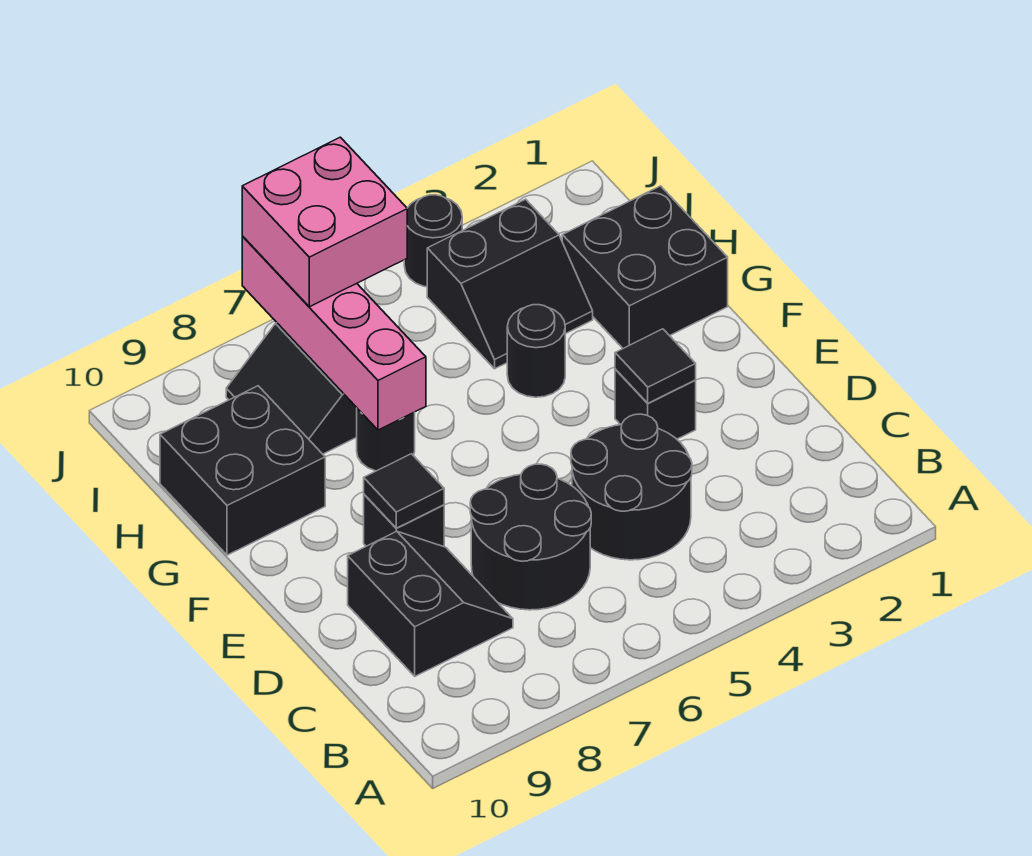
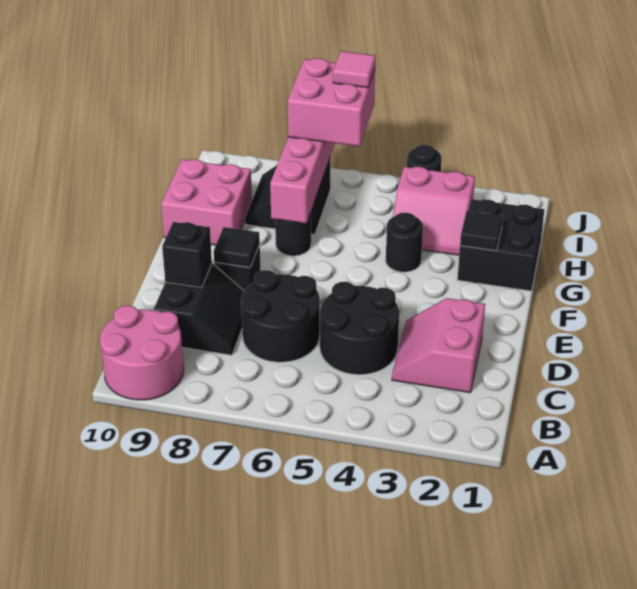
none -> pink round brick A9:B10 level 1
none -> pink slope C2:D3 level 1 top 2
black brick E3 level 1 -> black brick D9 level 2
black tile E3 level 2 -> black tile G2 level 2
black brick G9:H10 level 1 -> pink brick G9:H10 level 1
black slope H3:I4 level 1 top I -> pink slope H3:I4 level 1 top I
none -> pink tile J6 level 4

